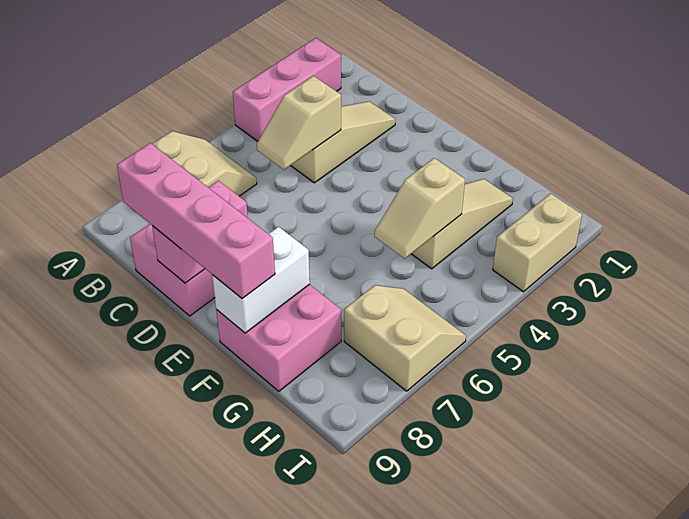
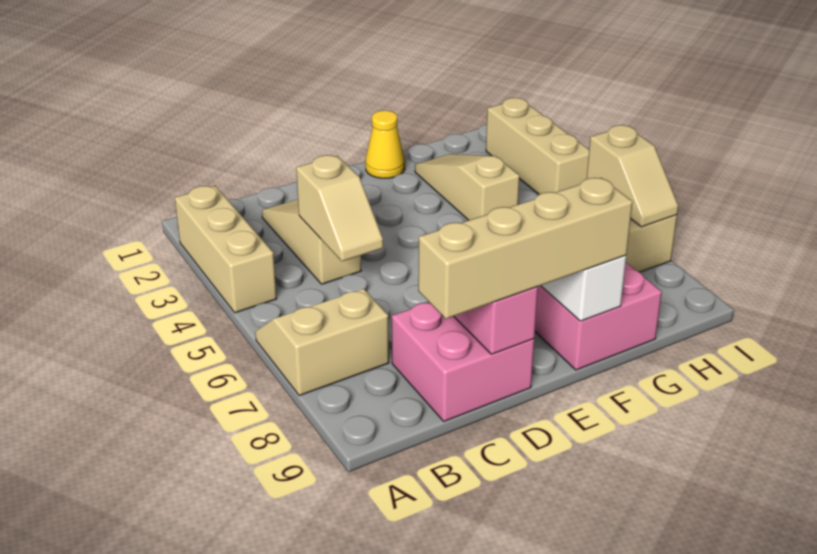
pink brick A2:A4 level 1 -> tan brick A2:A4 level 1
pink brick C9:F9 level 3 -> tan brick C9:F9 level 3
none -> yellow cone F1 level 1
tan slope G4:G5 level 2 top 4 -> tan slope I6:I7 level 2 top 6
tan brick I2:I3 level 1 -> tan brick I2:I4 level 1

